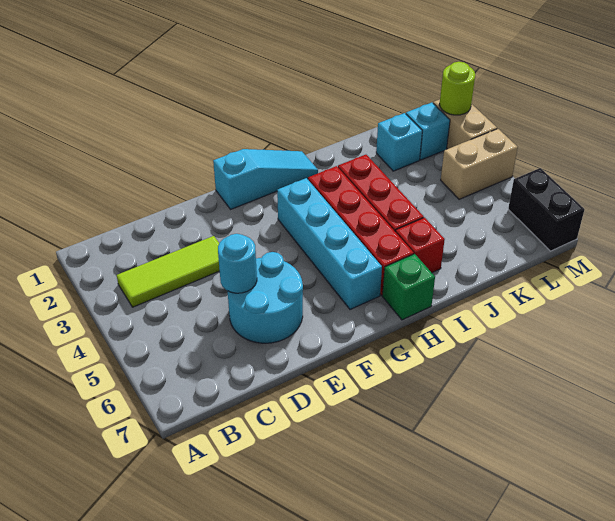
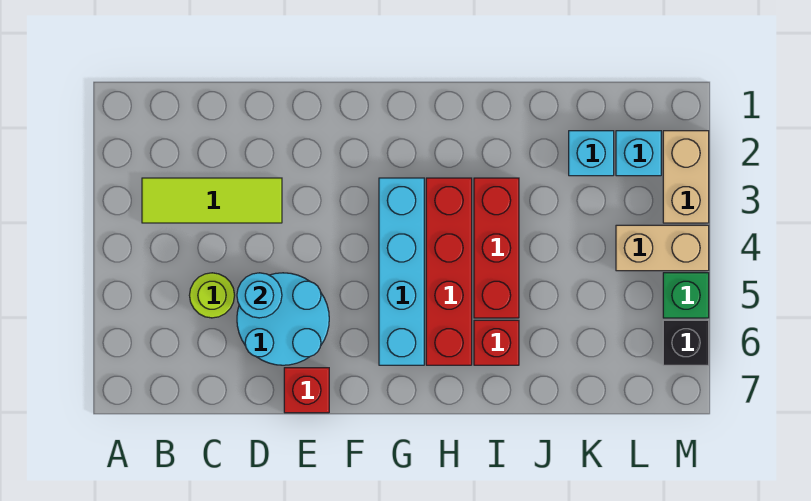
none -> red brick E7 level 1
cyan slope F1:H1 level 1 top F -> none
green brick H7 level 1 -> green brick M5 level 1
lime round brick M2 level 2 -> lime round brick C5 level 1
black brick M6:M7 level 1 -> black brick M6 level 1

